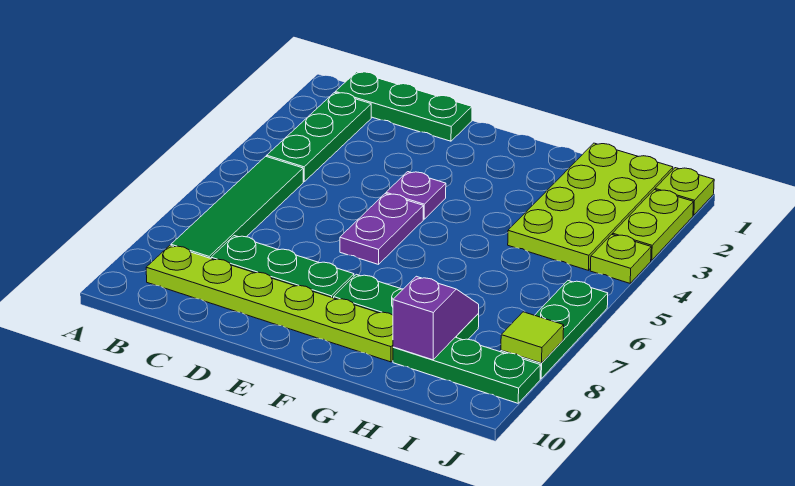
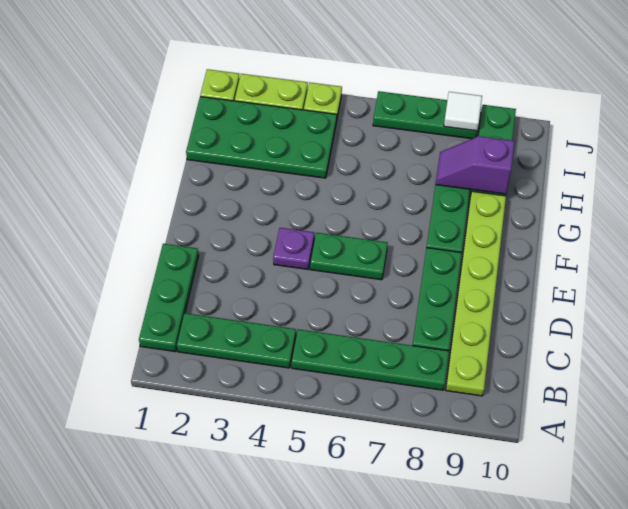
green tile B5:B8 level 1 -> green plate B5:B8 level 1
purple plate E5:E6 level 1 -> green plate E5:E6 level 1
lime plate H1:I4 level 1 -> green plate H1:I4 level 1
lime tile J8 level 2 -> white tile J8 level 2

